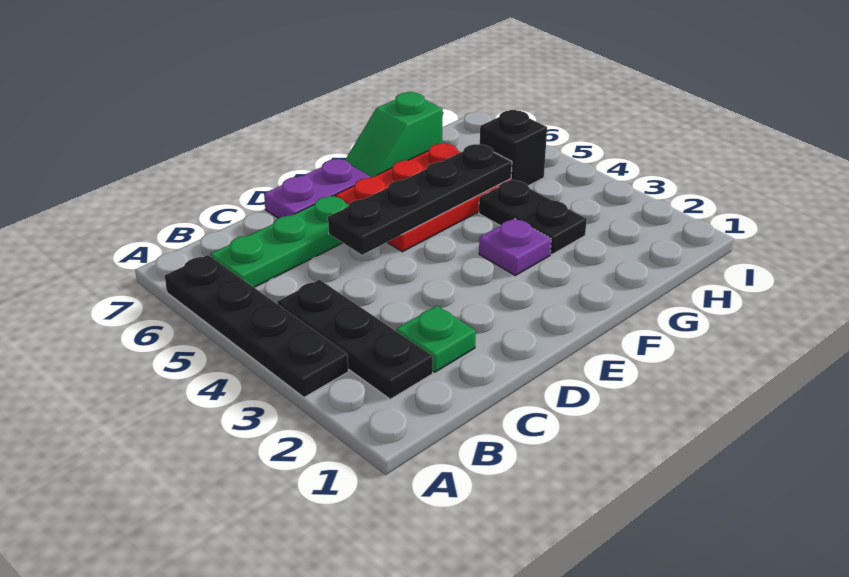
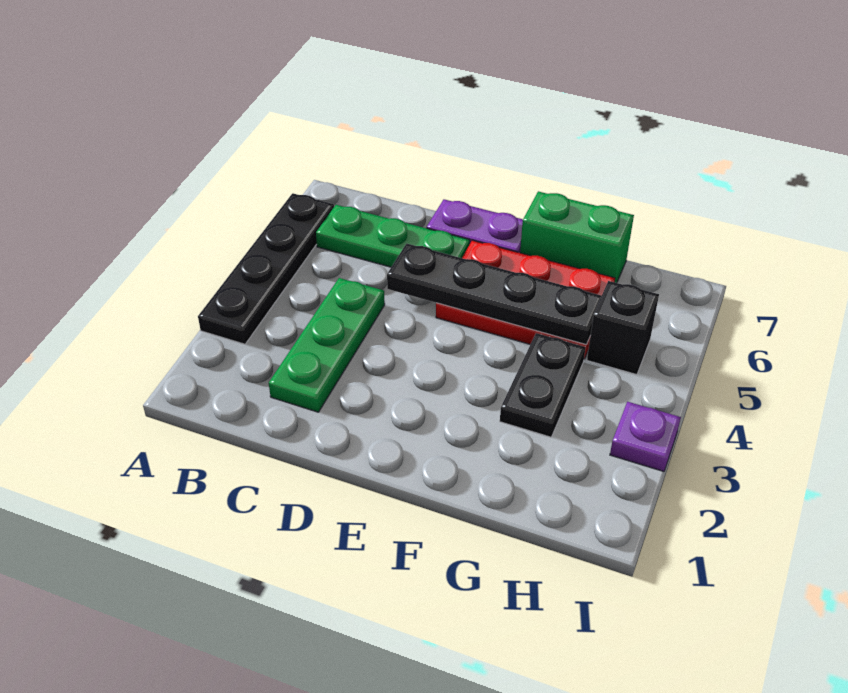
black plate B2:B4 level 1 -> none
green plate C2 level 1 -> green plate C2:C4 level 1
purple plate F3 level 1 -> purple plate I3 level 1
green slope F7:G7 level 1 top G -> green brick F7:G7 level 1

